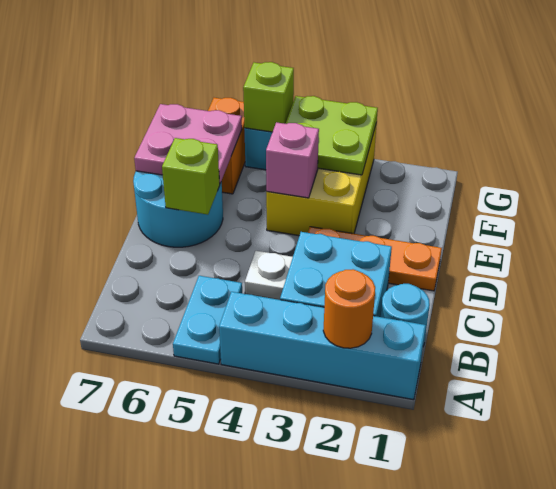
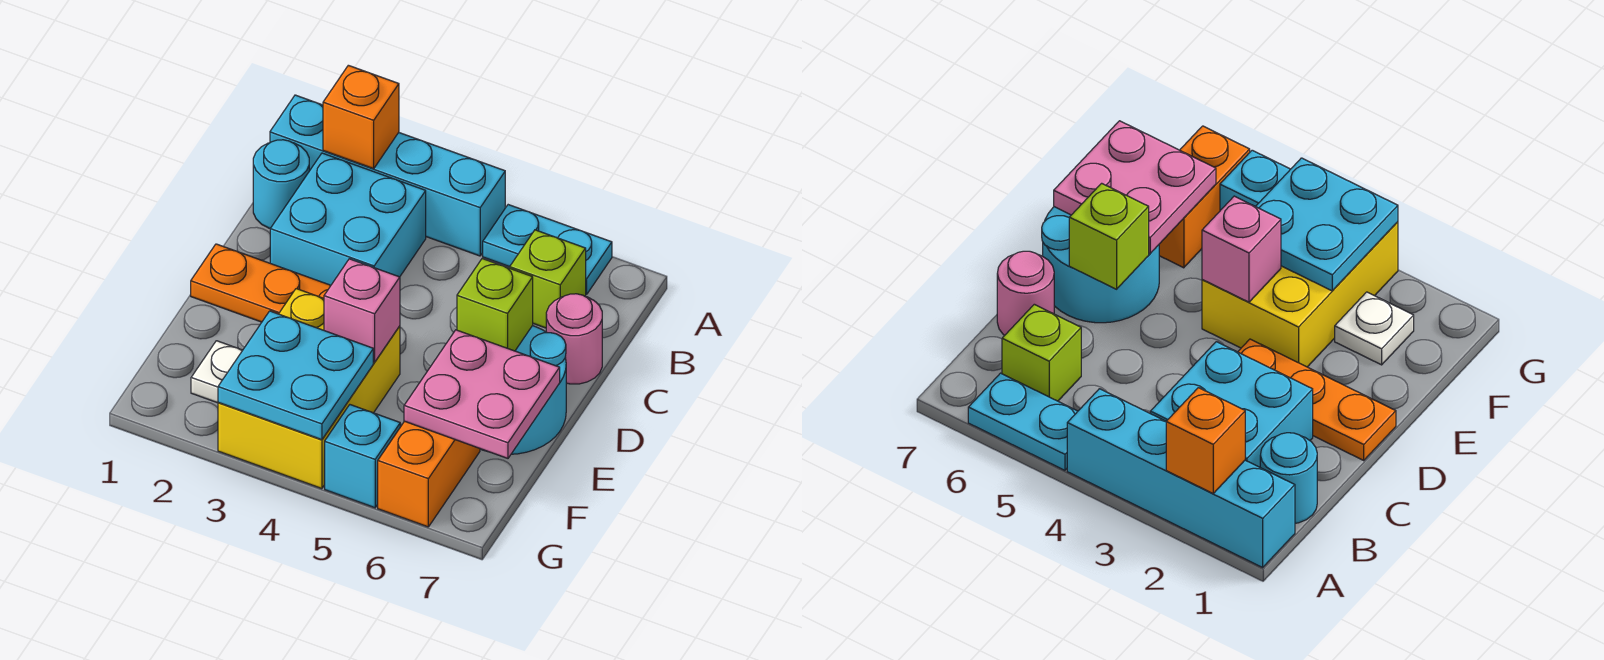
orange round brick A2 level 2 -> orange brick A2 level 2
cyan plate A5:B5 level 1 -> cyan plate A5:A6 level 1
white plate C4 level 1 -> white plate F2 level 1
none -> pink round brick C7 level 1
lime plate F3:G4 level 2 -> cyan plate F3:G4 level 2
lime brick G5 level 2 -> lime brick B6 level 1

